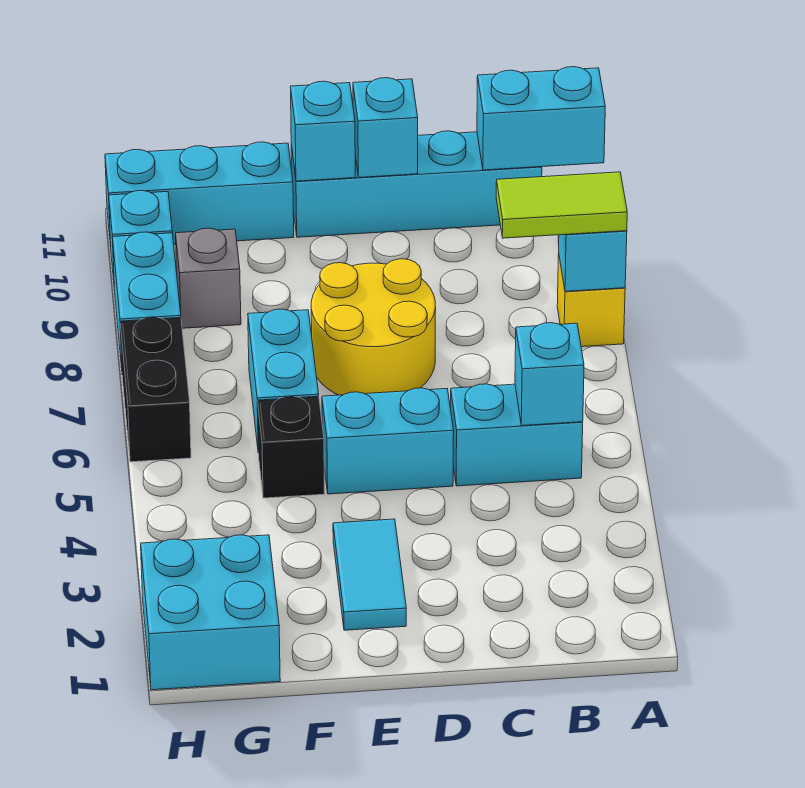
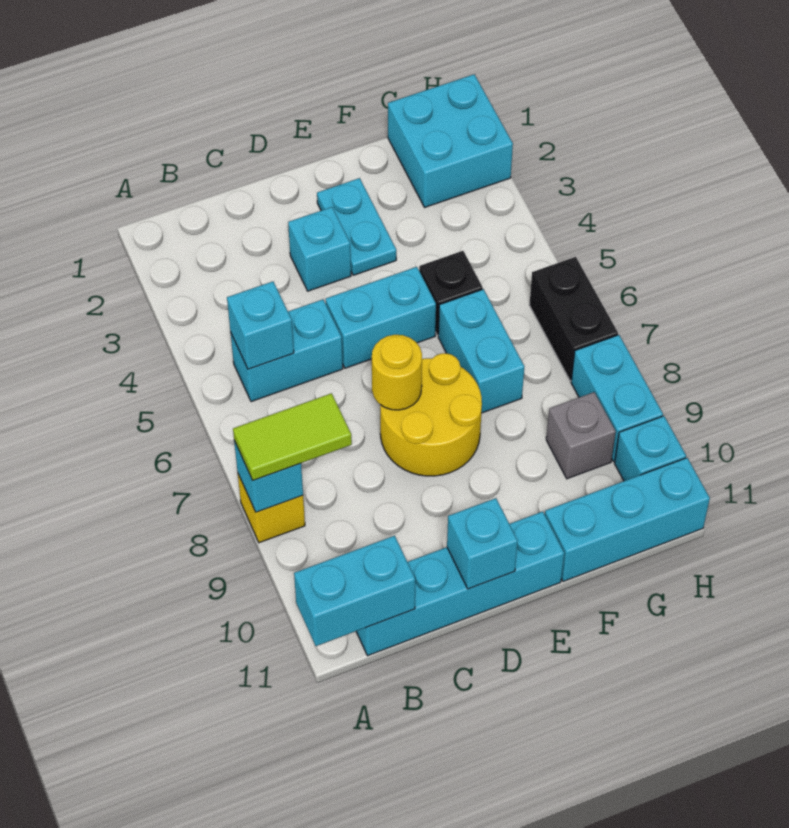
none -> yellow round brick D7 level 2
cyan tile E2:E3 level 1 -> cyan plate E2:E3 level 1
cyan brick E11 level 2 -> cyan brick D3 level 1

